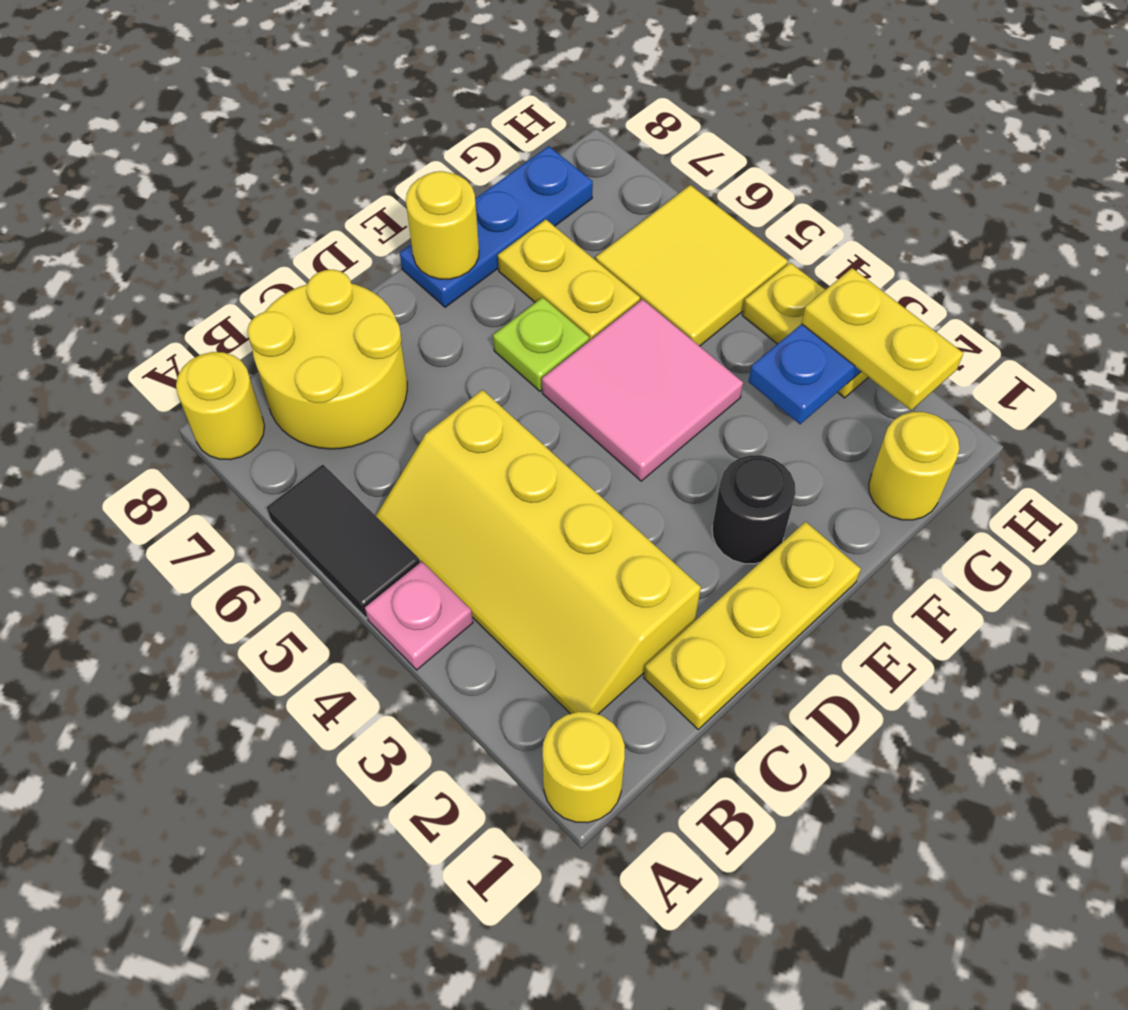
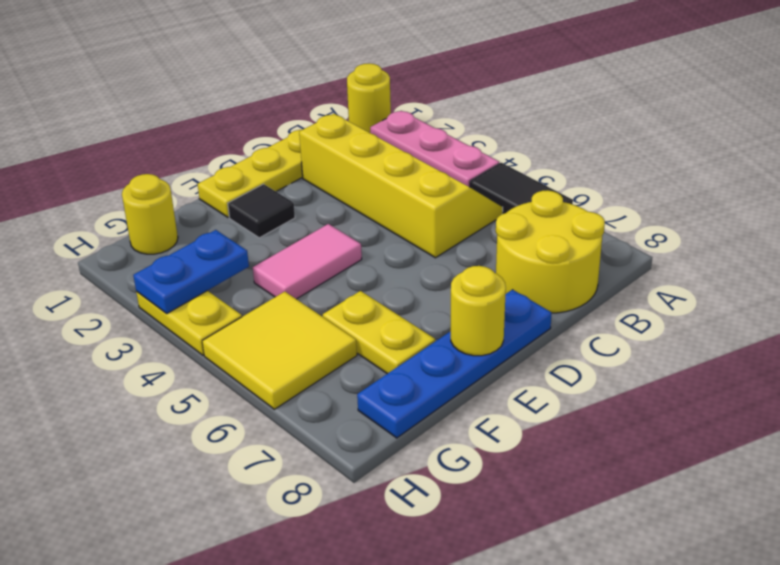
pink plate A4 level 1 -> pink plate A2:A4 level 1
yellow round brick A8 level 1 -> none
black round brick E2 level 1 -> black tile E2 level 1
pink tile E4:F5 level 1 -> pink tile E4:F4 level 1
lime plate E6 level 1 -> none
blue plate E8:G8 level 1 -> blue plate D8:G8 level 1
yellow plate H2:H3 level 3 -> none

